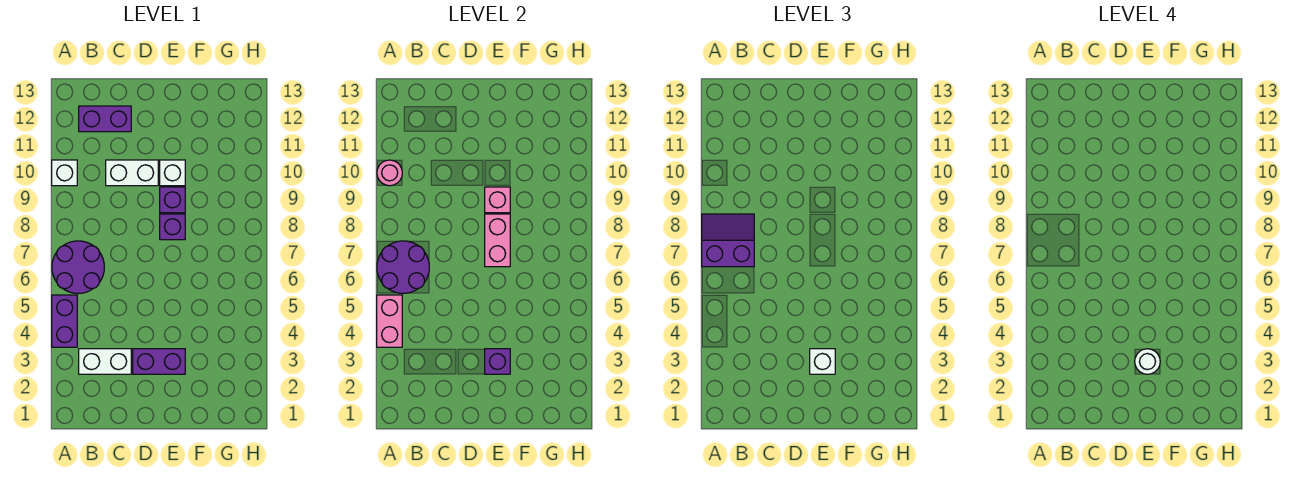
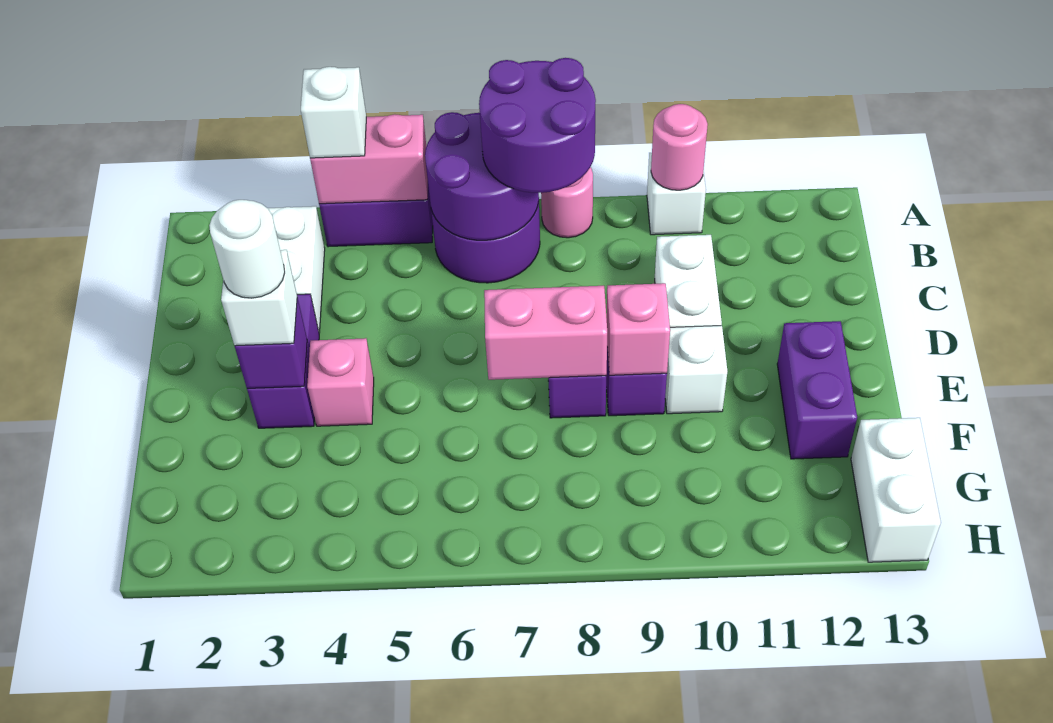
none -> white brick A4 level 3
purple slope A7:B8 level 3 top 7 -> purple round brick A7:B8 level 3
none -> pink round brick A8 level 1
purple brick B12:C12 level 1 -> purple brick E12:F12 level 1
none -> pink brick E4 level 1
none -> white brick G13:H13 level 1

